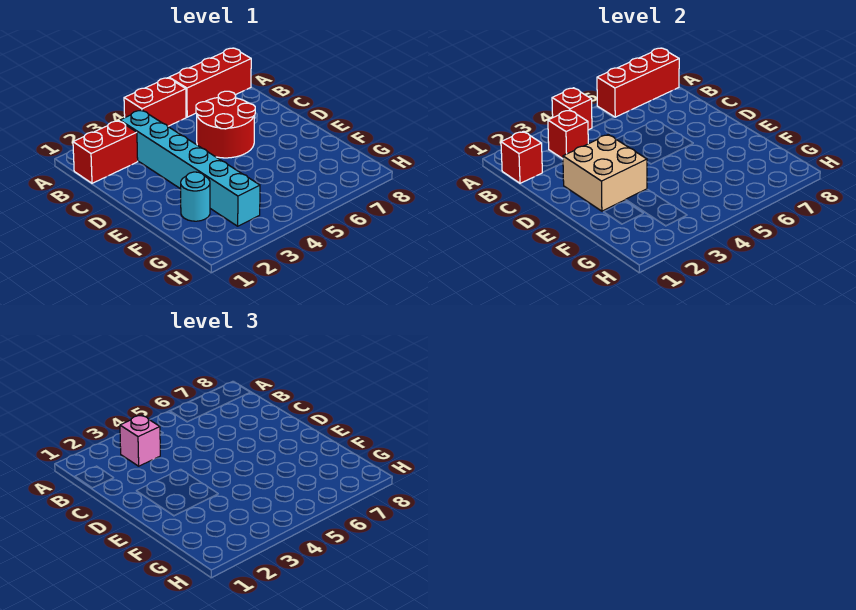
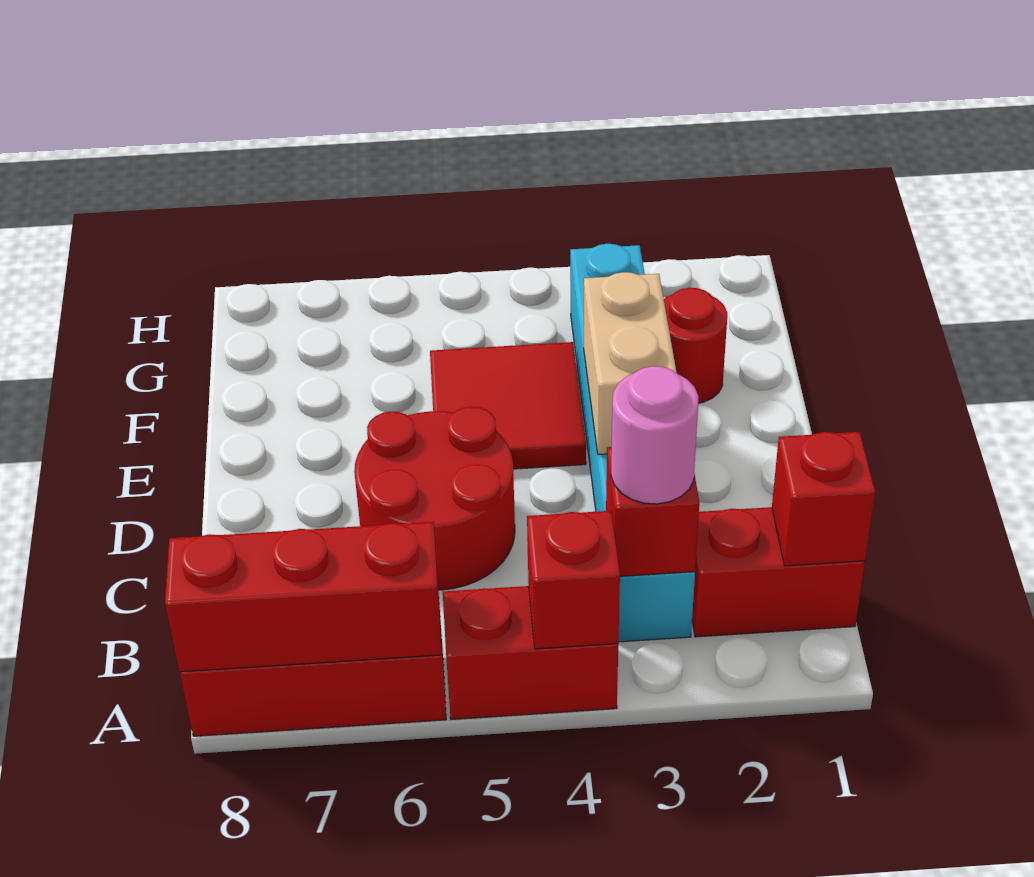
pink brick B3 level 3 -> pink round brick B3 level 3
tan brick D2:E3 level 2 -> tan brick D3:E3 level 2
none -> red tile E4:F5 level 1
cyan round brick F2 level 1 -> red round brick F2 level 1

